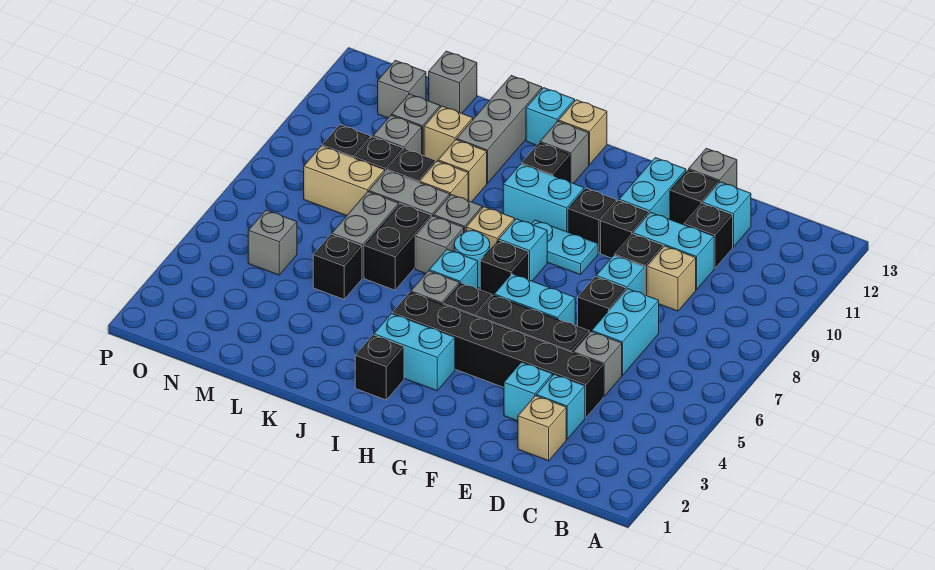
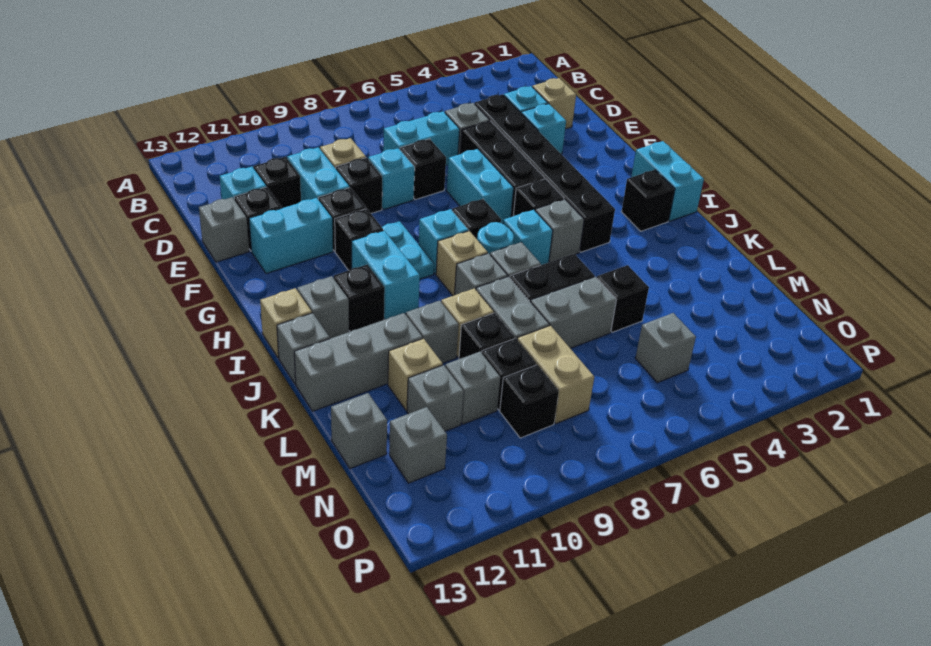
cyan brick H3:I3 level 1 -> cyan brick H1:I1 level 1
cyan brick J13 level 1 -> grey brick J13 level 1
tan brick K10 level 1 -> grey brick K10 level 1

